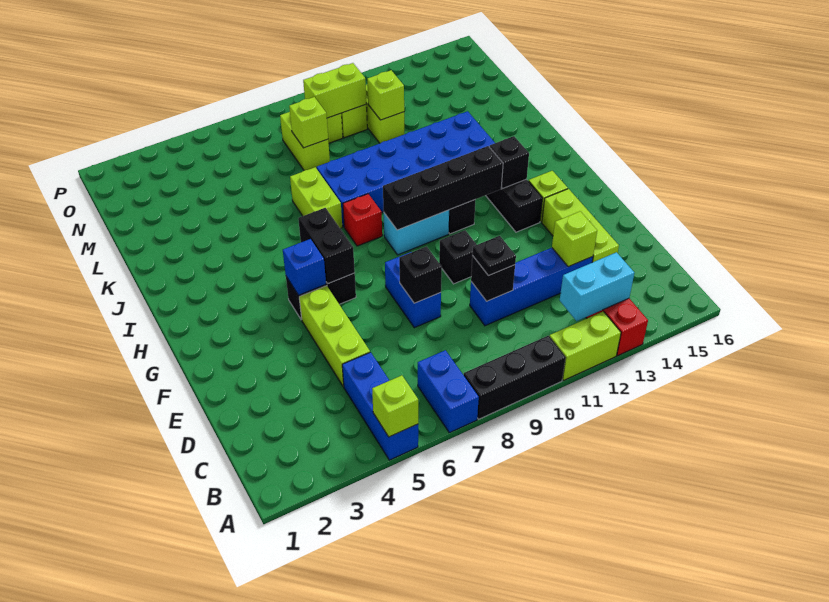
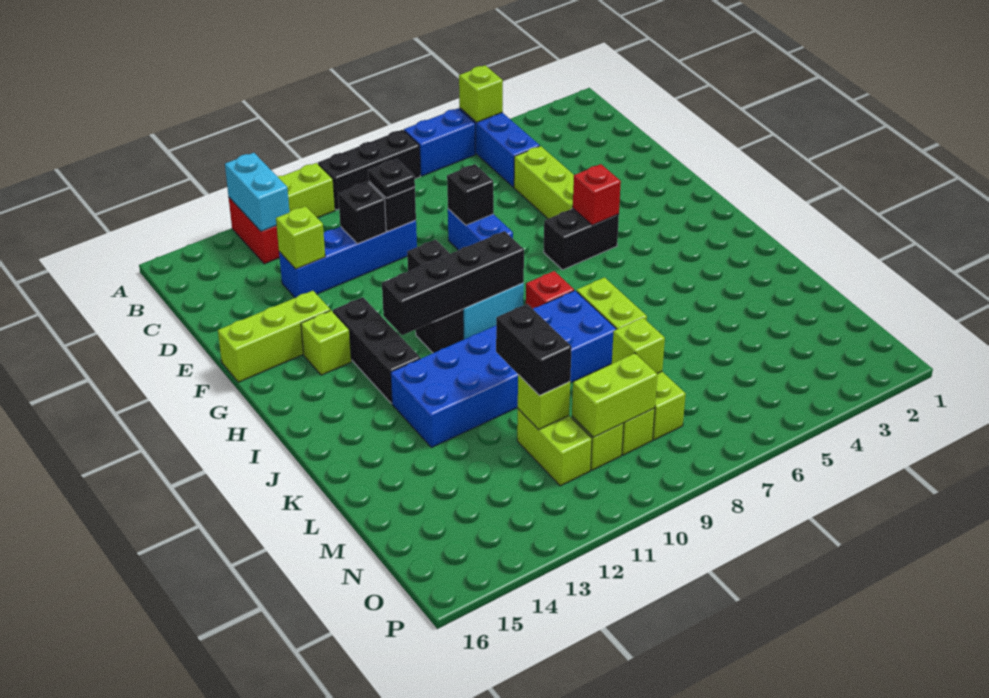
blue brick A7:B7 level 1 -> blue brick A6:A7 level 1
cyan brick B12:B13 level 2 -> cyan brick A13:B13 level 2
lime brick D14:F14 level 1 -> lime brick F14:F16 level 1
blue brick G5 level 2 -> red brick G5 level 2
black brick G6:H6 level 2 -> black brick L11:M11 level 3
black brick H13 level 2 -> black brick D11 level 2

